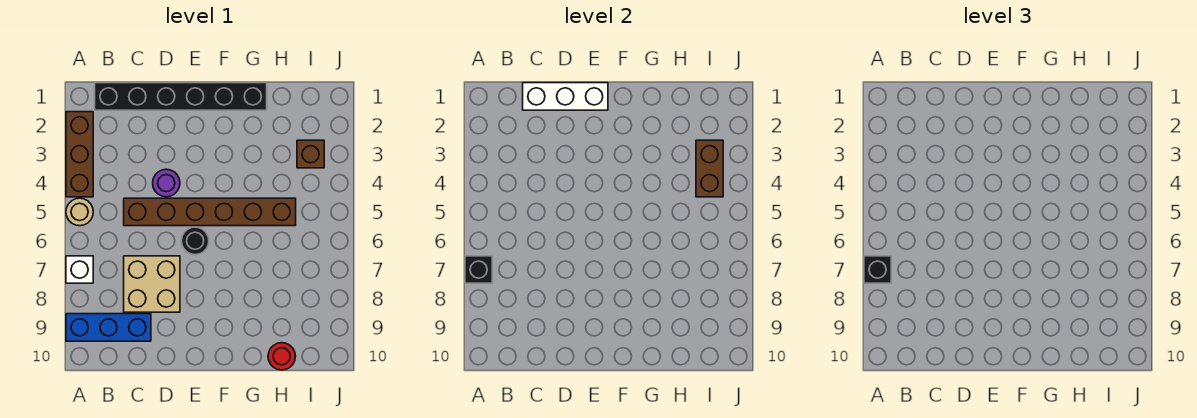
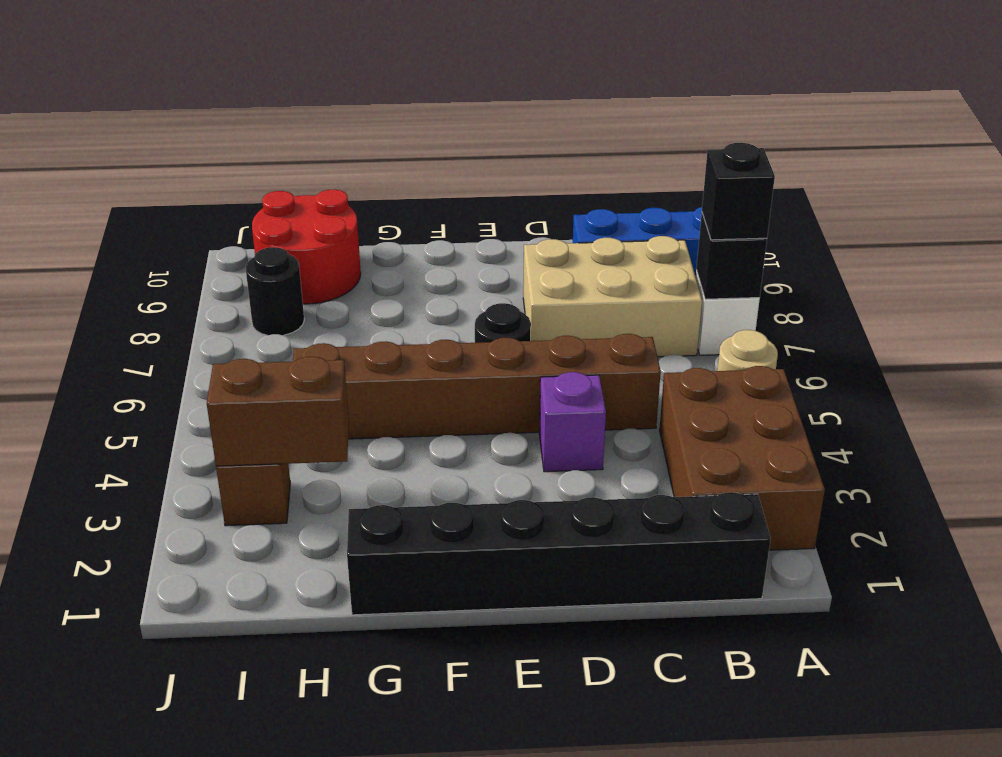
brown brick A2:A4 level 1 -> brown brick A2:B4 level 1
white brick C1:E1 level 2 -> none
tan brick C7:D8 level 1 -> tan brick B7:D8 level 1
purple round brick D4 level 1 -> purple brick D4 level 1
red round brick H10 level 1 -> red round brick H9:I10 level 1
brown brick I3:I4 level 2 -> brown brick H3:I3 level 2
none -> black round brick I8 level 1

